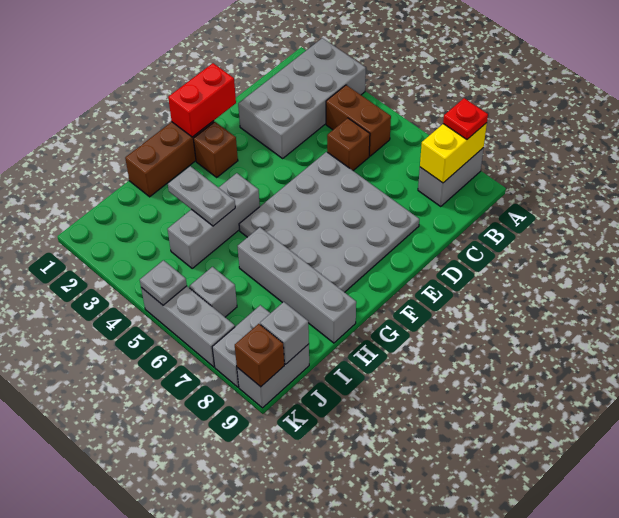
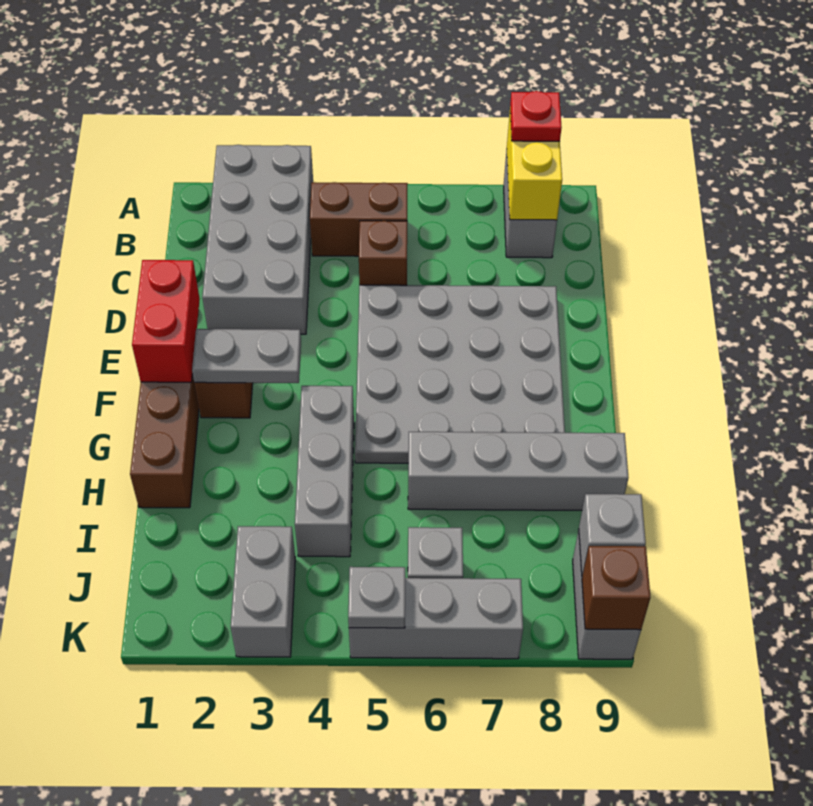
grey plate H3:H4 level 2 -> grey plate F2:F3 level 2
grey brick J8:K8 level 1 -> grey brick J3:K3 level 1

